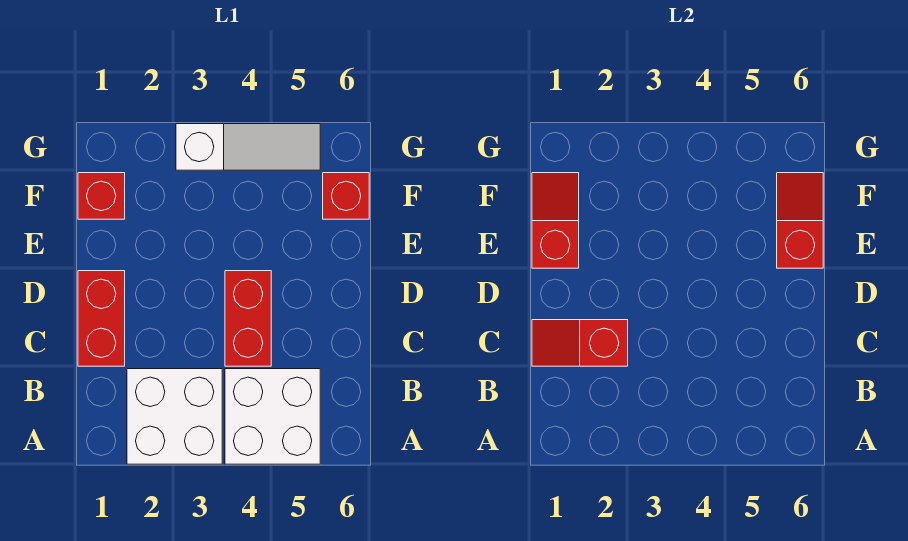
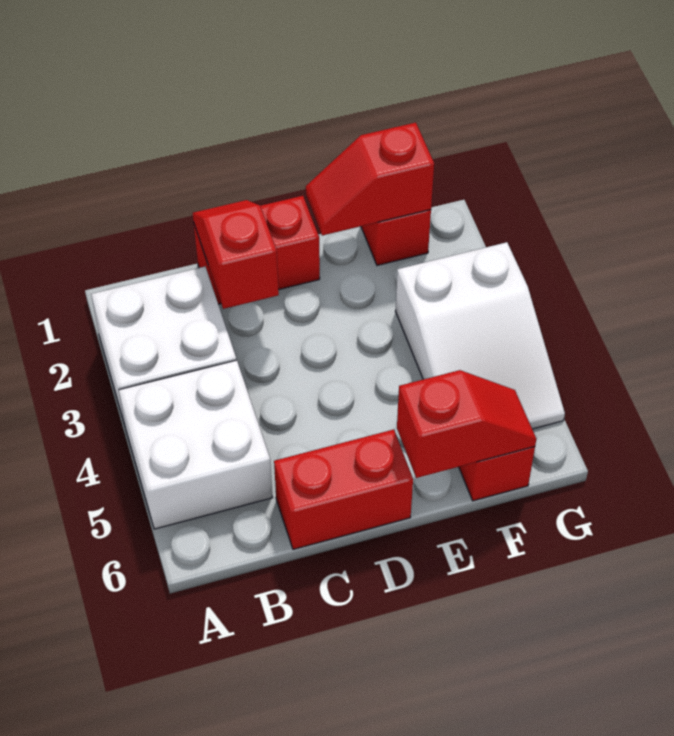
red brick C4:D4 level 1 -> red brick C6:D6 level 1
red slope E1:F1 level 2 top E -> red slope E1:F1 level 2 top F
white slope G3:G5 level 1 top 3 -> white slope F3:G5 level 1 top 3

